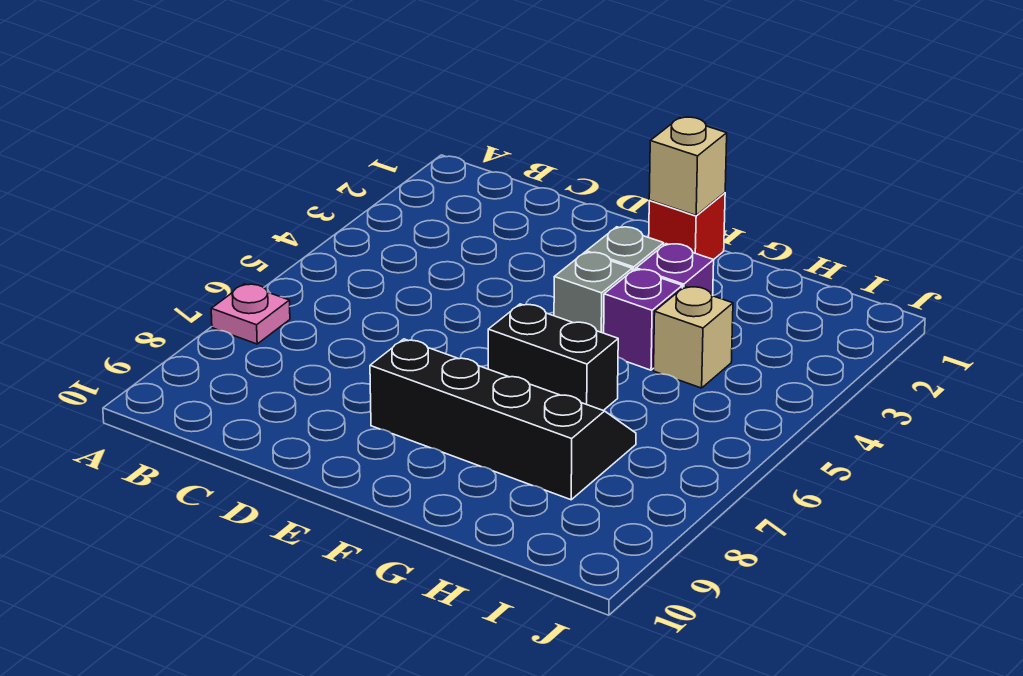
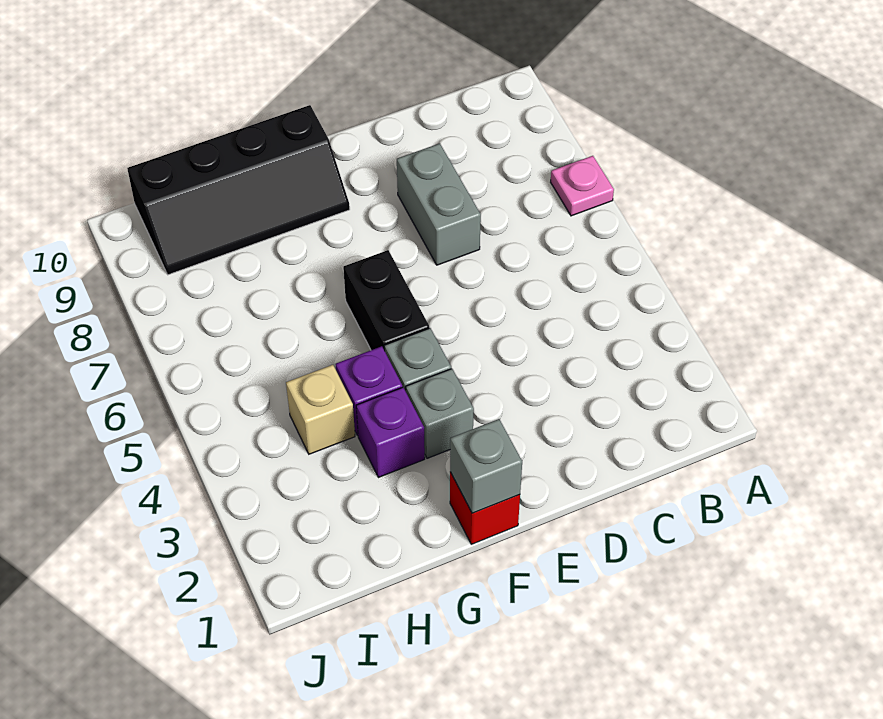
none -> grey brick D7:D8 level 1
black slope E7:H8 level 1 top 8 -> black slope F9:I10 level 1 top 10
tan brick F1 level 2 -> grey brick F1 level 2
black brick F6:G6 level 1 -> black brick F5:F6 level 1

